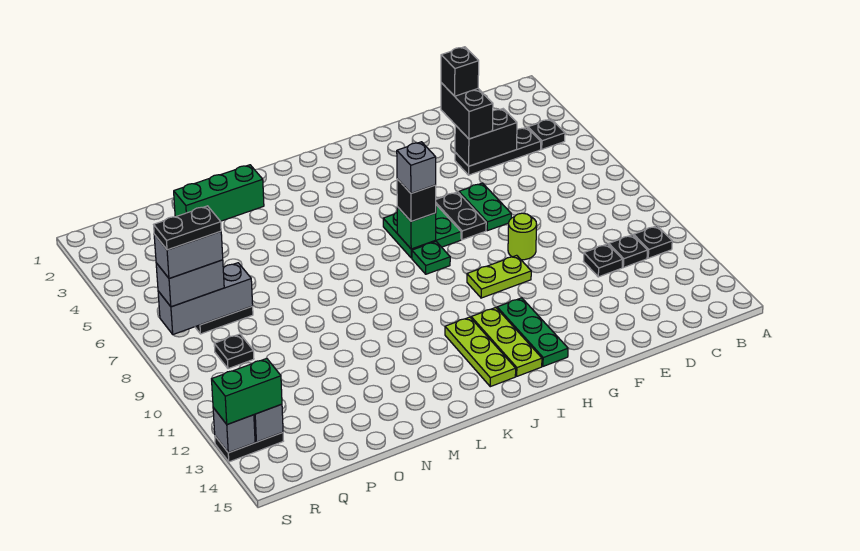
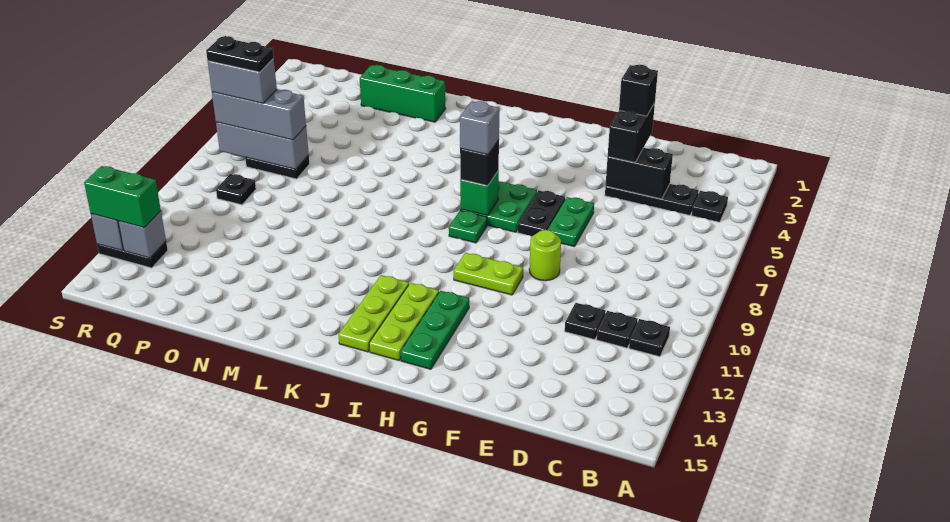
grey brick Q7:R7 level 3 -> grey brick P7:R7 level 3

